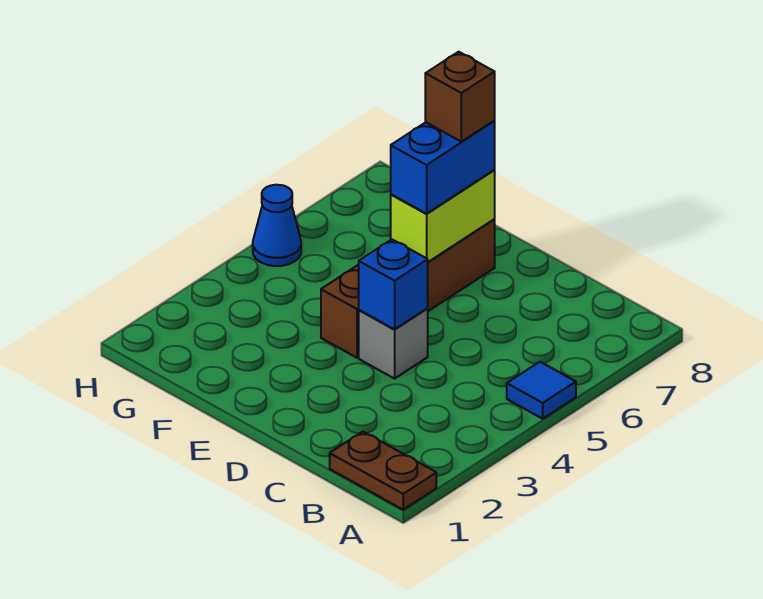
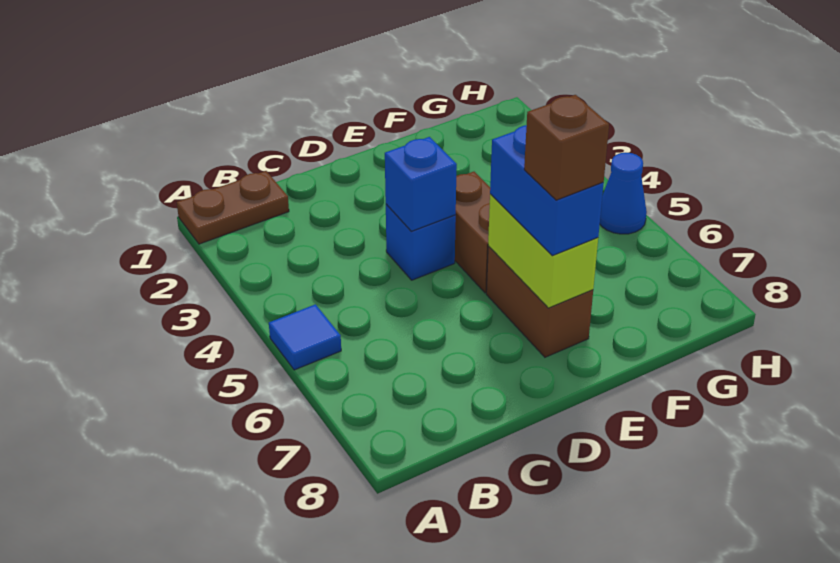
grey brick D4 level 1 -> blue brick D4 level 1

